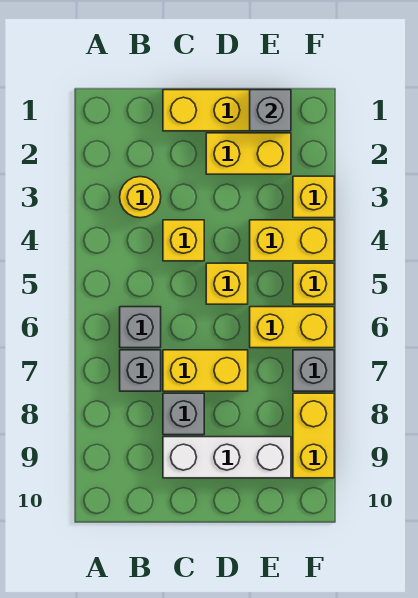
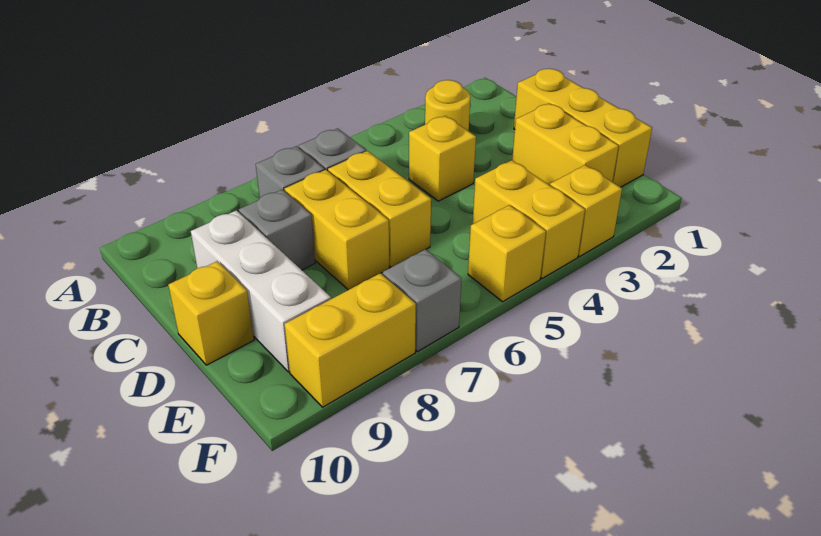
yellow brick D5 level 1 -> yellow brick D10 level 1
grey brick E1 level 2 -> none
yellow brick E6:F6 level 1 -> yellow brick C6:D6 level 1

